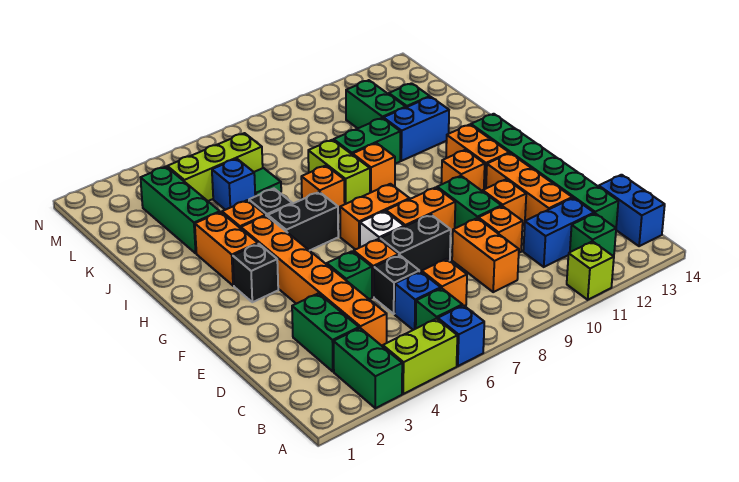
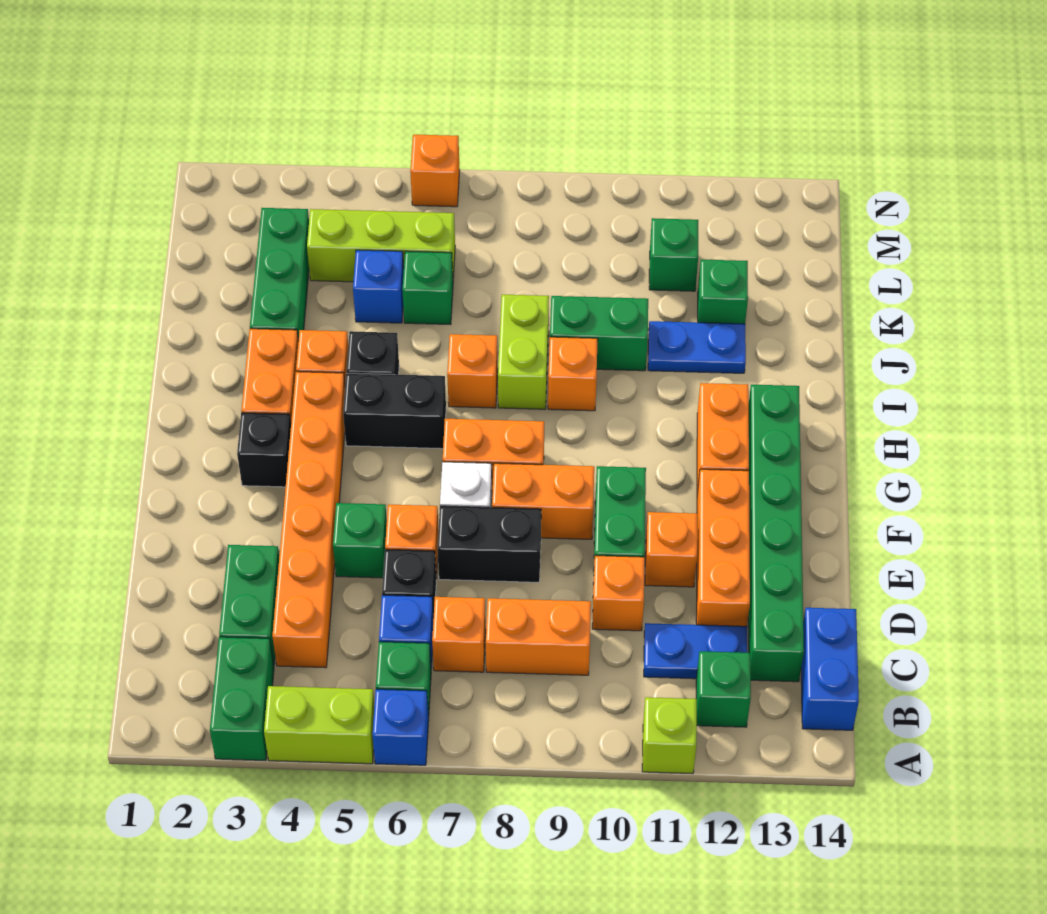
orange brick C9:D9 level 1 -> orange brick C8:C9 level 1
blue brick C11:C12 level 1 -> blue plate C11:C12 level 1
orange brick G11 level 1 -> orange brick N6 level 1
blue brick J11:J12 level 1 -> blue plate J11:J12 level 1
green tile K6 level 1 -> green brick K6 level 1
green brick K11:L11 level 1 -> green brick L11 level 1

